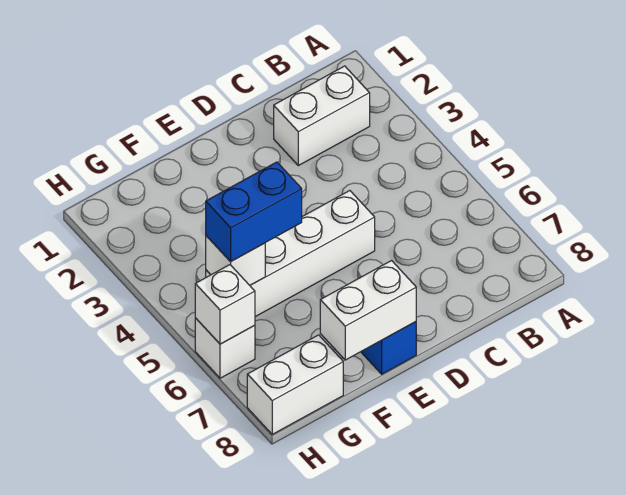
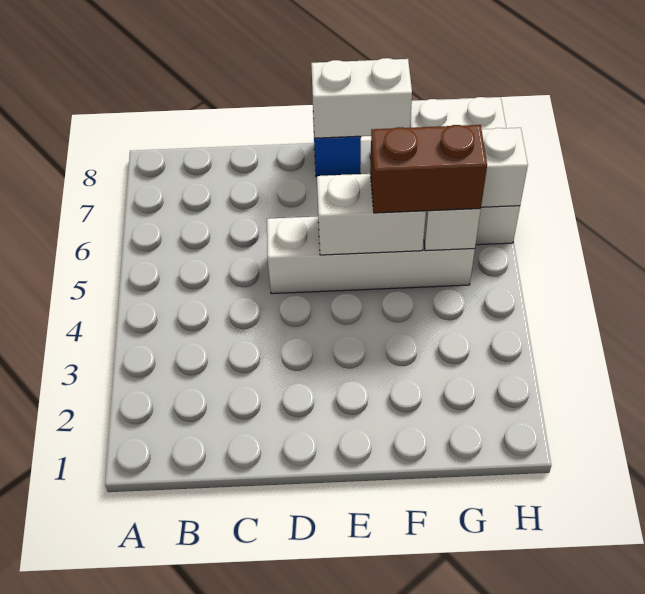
white brick B2:C2 level 1 -> white brick E5:F5 level 2
blue brick F5:G5 level 3 -> brown brick F5:G5 level 3

